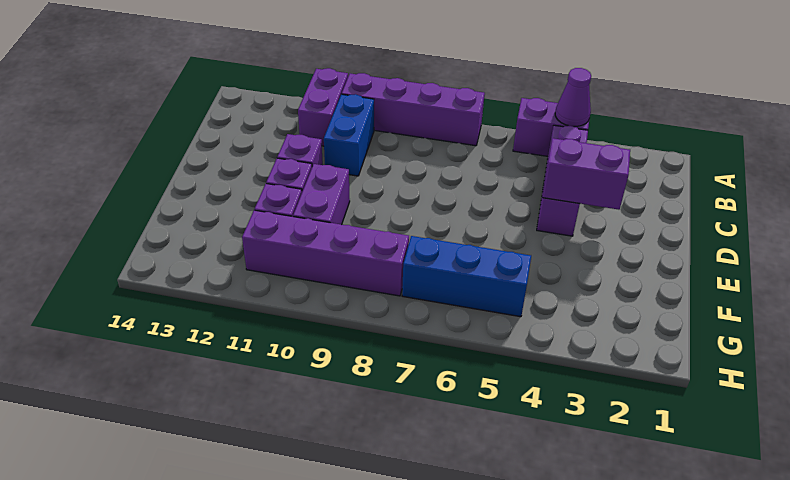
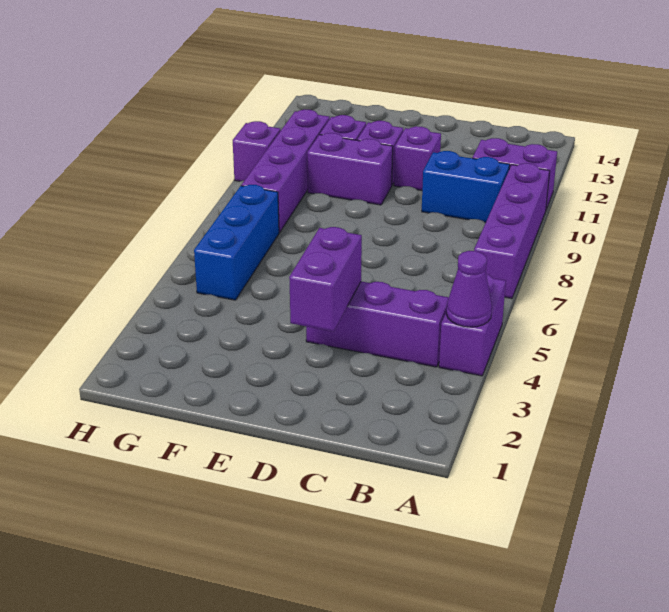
none -> purple brick H10 level 1

